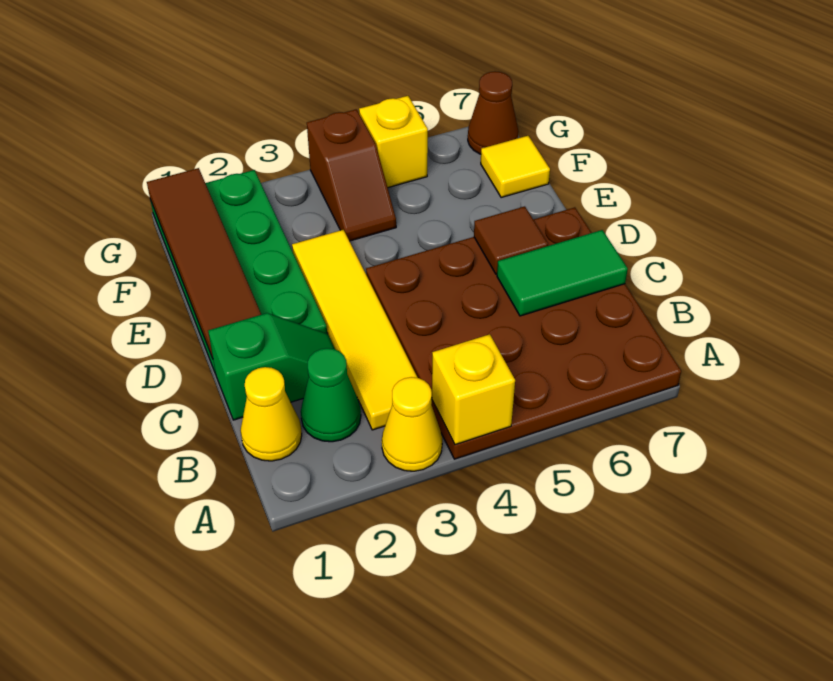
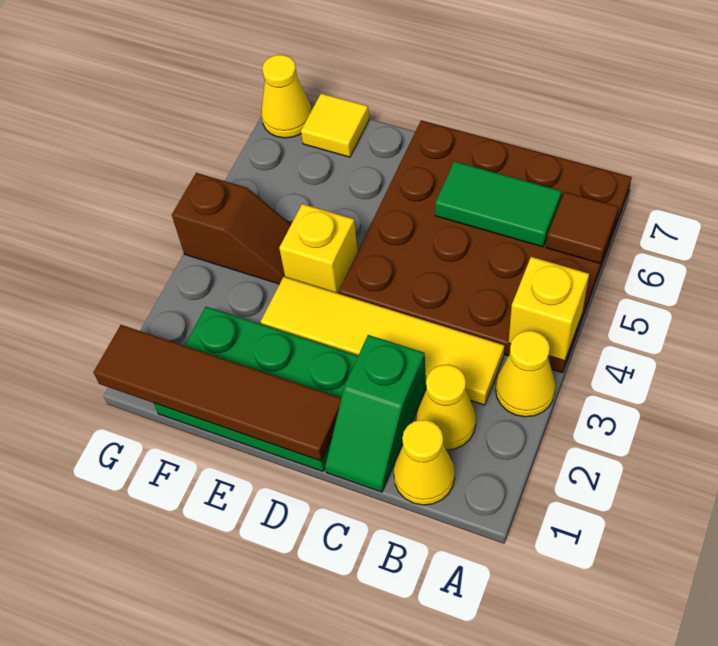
green cone B2 level 1 -> yellow cone B2 level 1
green slope C1:C2 level 1 top 1 -> green slope C1:C2 level 1 top 2
green tile C6:C7 level 2 -> green tile B6:C6 level 2
green plate D1:G2 level 1 -> green plate D1:F2 level 1
brown tile D6 level 2 -> brown tile A6 level 2
yellow brick G5 level 1 -> yellow brick E4 level 1
brown cone G7 level 1 -> yellow cone G7 level 1

